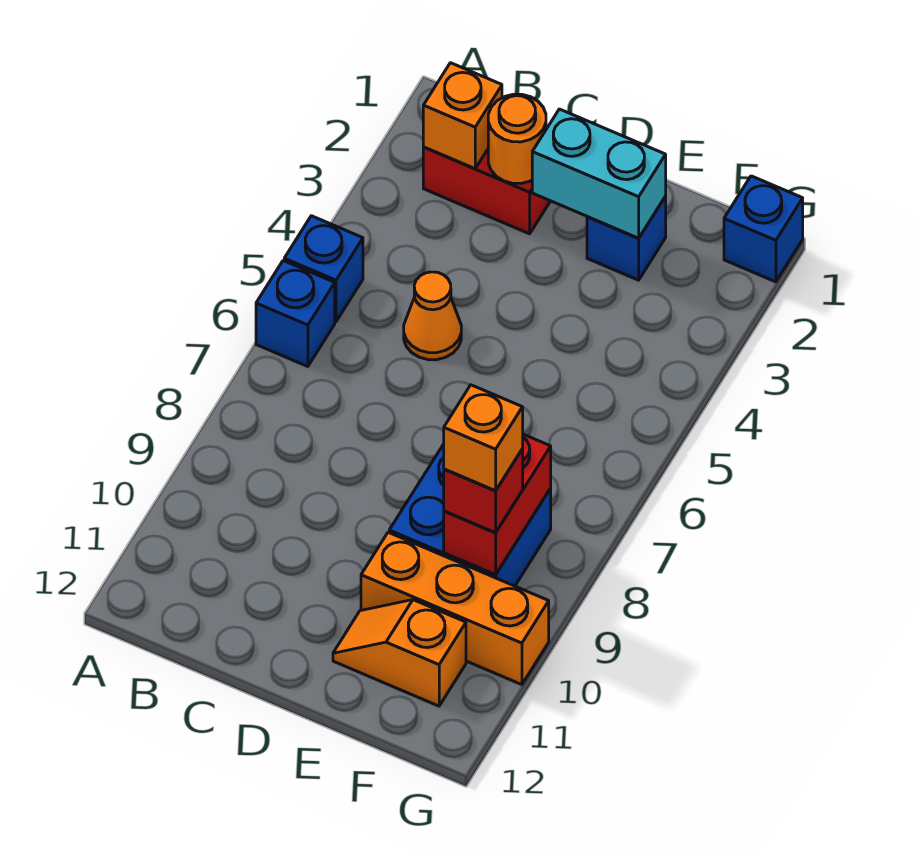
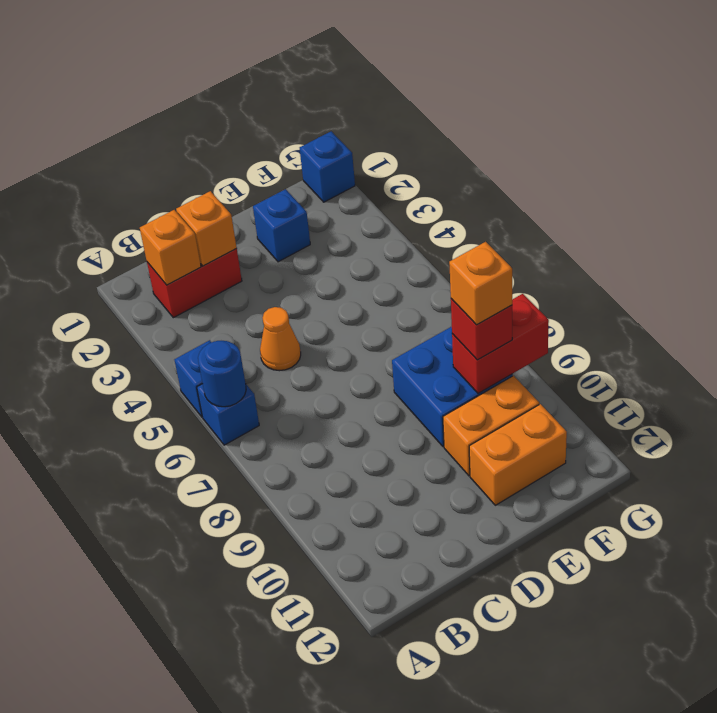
none -> blue round brick A6 level 2
orange round brick C2 level 2 -> orange brick C2 level 2
cyan brick D2:E2 level 2 -> none
orange brick E10:G10 level 1 -> orange brick E10:F10 level 1
orange slope E11:F11 level 1 top F -> orange brick E11:F11 level 1
red brick F8:F9 level 2 -> red brick F9:G9 level 2

